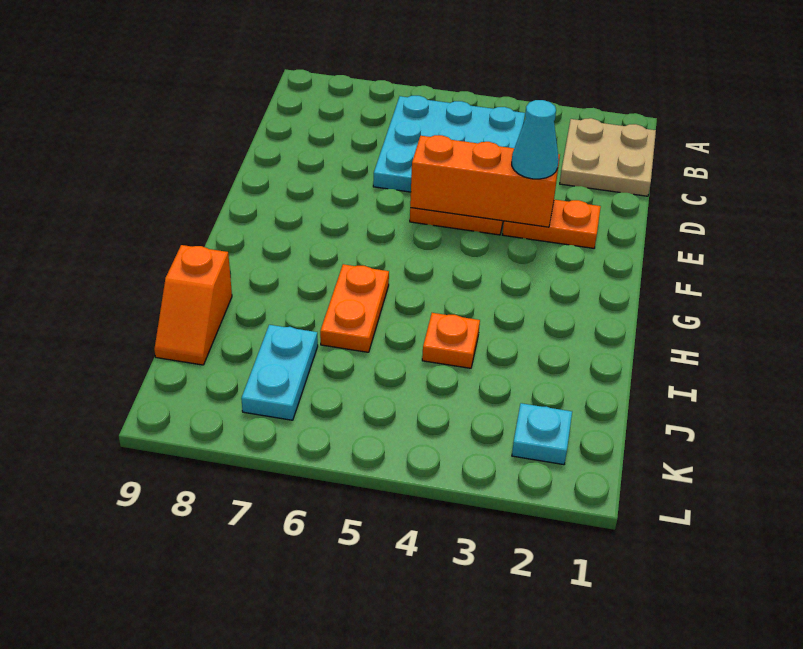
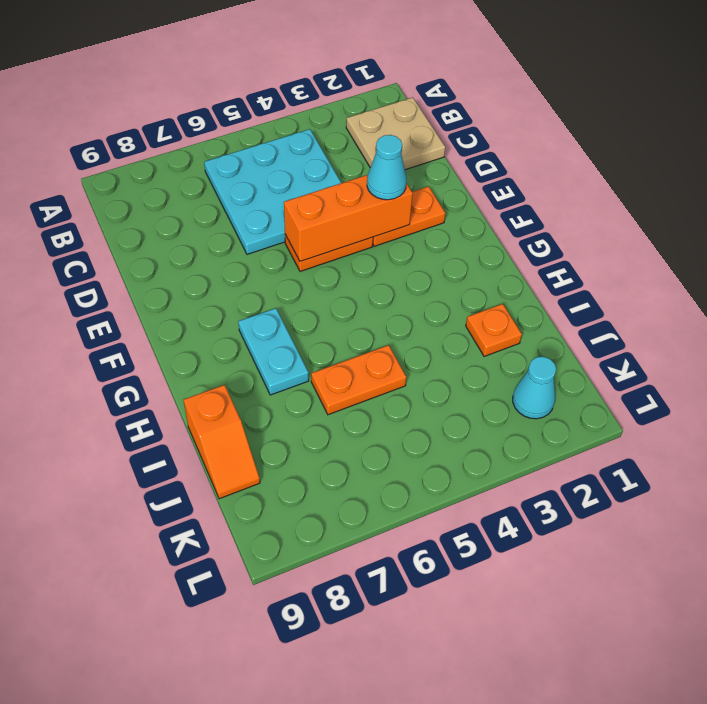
orange plate H6:I6 level 1 -> orange plate I5:I6 level 1
orange plate I4 level 1 -> orange plate I2 level 1
cyan plate J7:K7 level 1 -> cyan plate G7:H7 level 1
cyan plate K2 level 1 -> cyan cone K2 level 1

